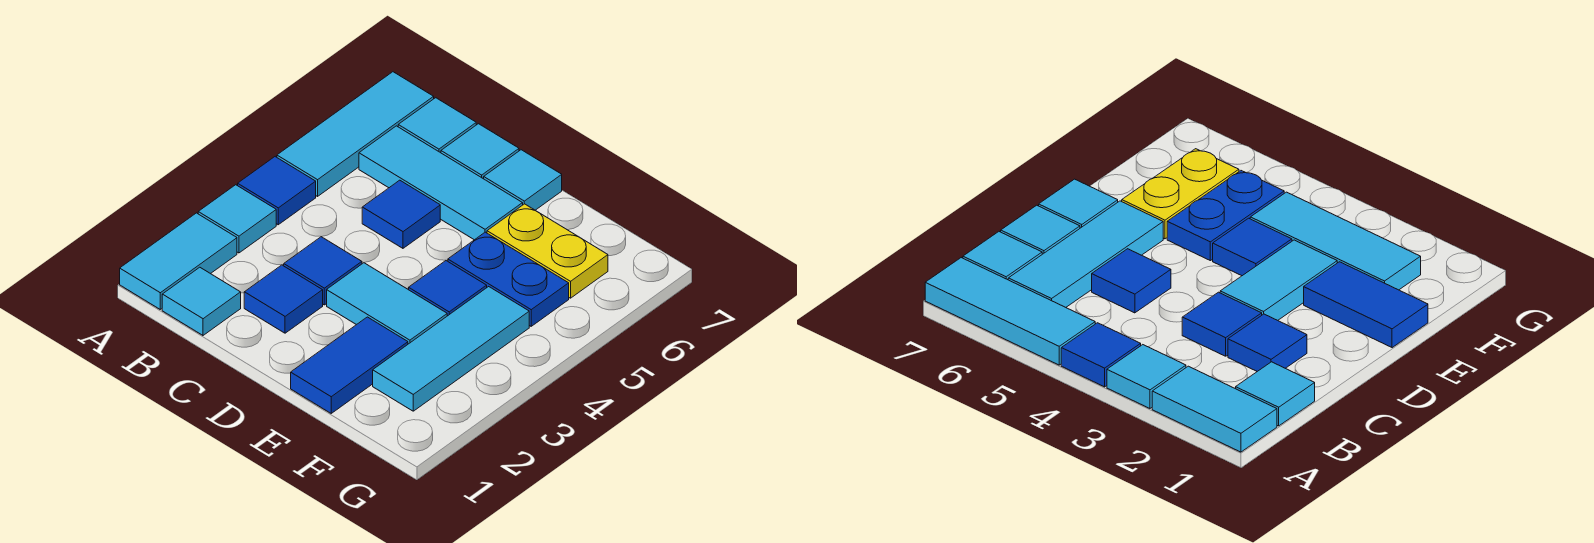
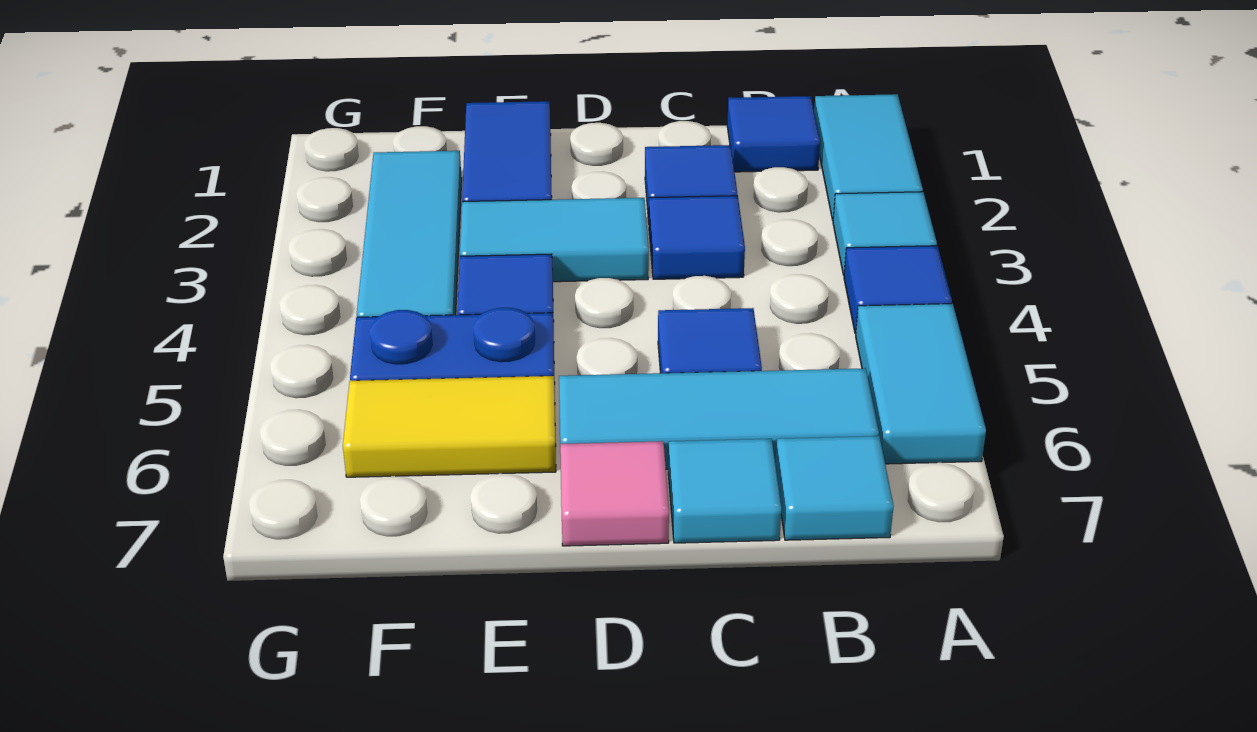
cyan tile A5:A7 level 1 -> cyan tile A5:A6 level 1
cyan tile B1 level 1 -> blue tile B1 level 1
cyan tile D7 level 1 -> pink tile D7 level 1
yellow plate E6:F6 level 1 -> yellow tile E6:F6 level 1

